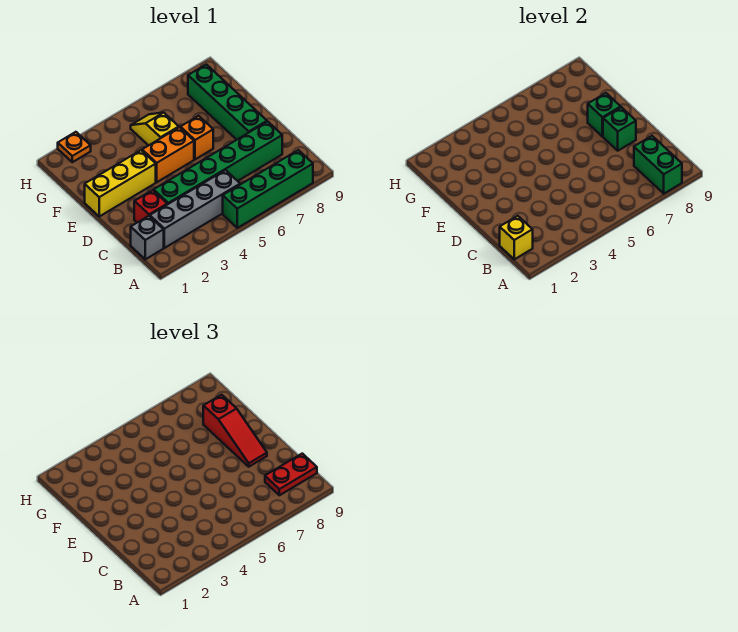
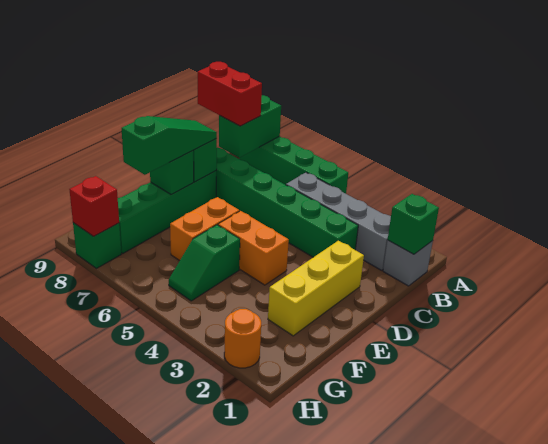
yellow brick B1 level 2 -> green brick B1 level 2
red plate B8:B9 level 3 -> red brick B8:B9 level 3
red brick C2 level 1 -> red brick H8 level 2
red slope D8:F8 level 3 top F -> green slope D8:F8 level 3 top F
yellow brick E1:E3 level 1 -> yellow brick D2:F2 level 1
orange brick E6 level 1 -> orange brick E6:F6 level 1
yellow slope F5:G5 level 1 top F -> green slope F5:G5 level 1 top F
orange plate H2 level 1 -> orange round brick H2 level 1
none -> green brick H8 level 1

